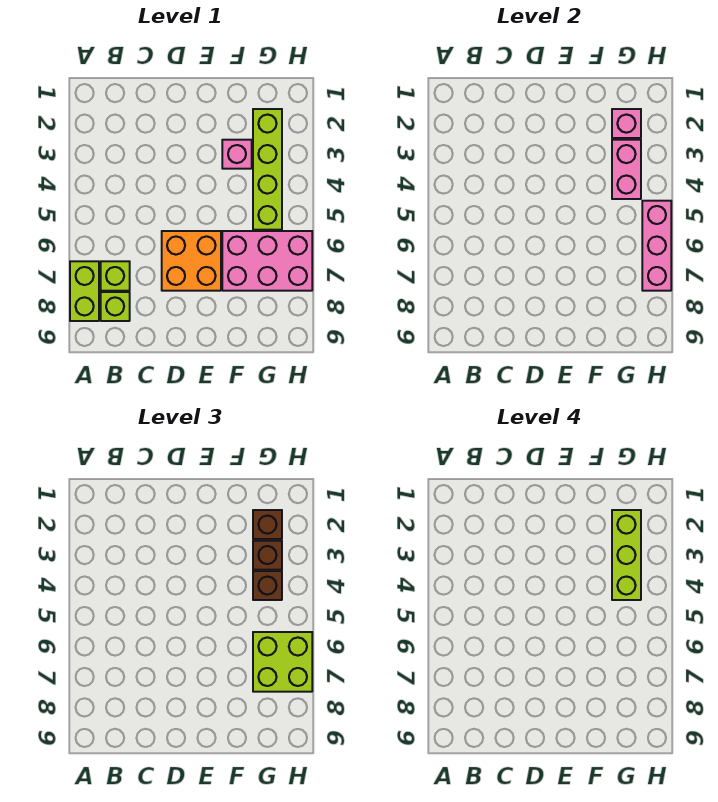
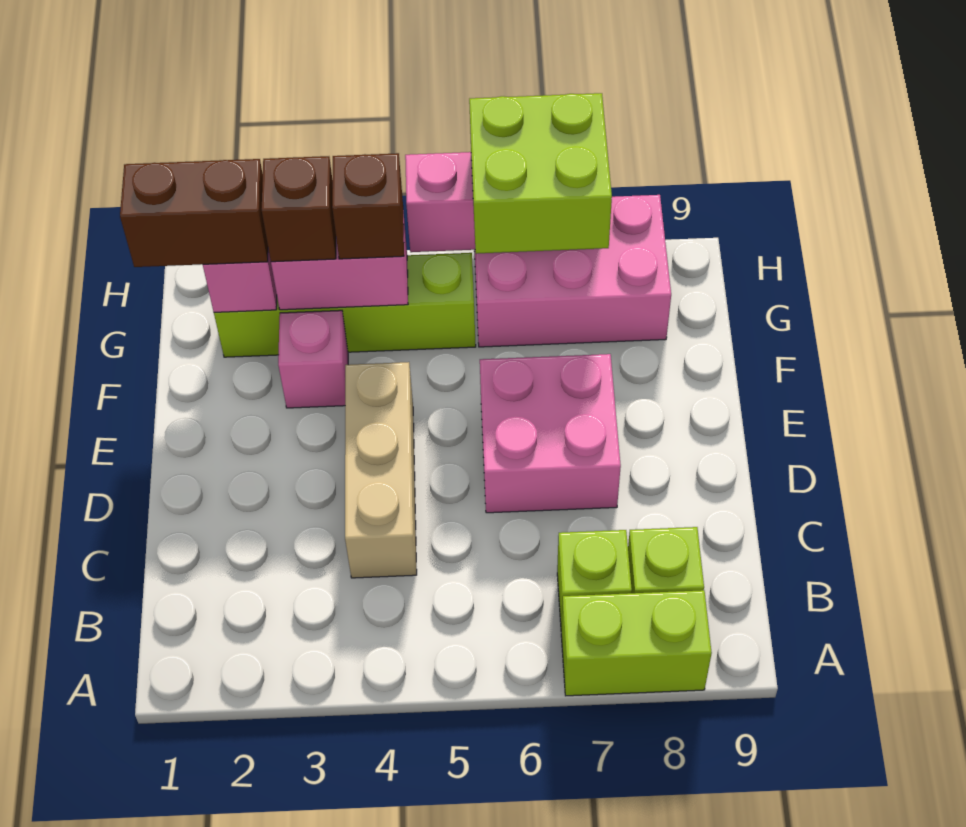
none -> tan brick C4:E4 level 1
orange brick D6:E7 level 1 -> pink brick D6:E7 level 1
pink brick F6:H7 level 1 -> pink brick G6:H8 level 1
brown brick G2 level 3 -> brown brick G1:G2 level 3
lime brick G2:G4 level 4 -> none

